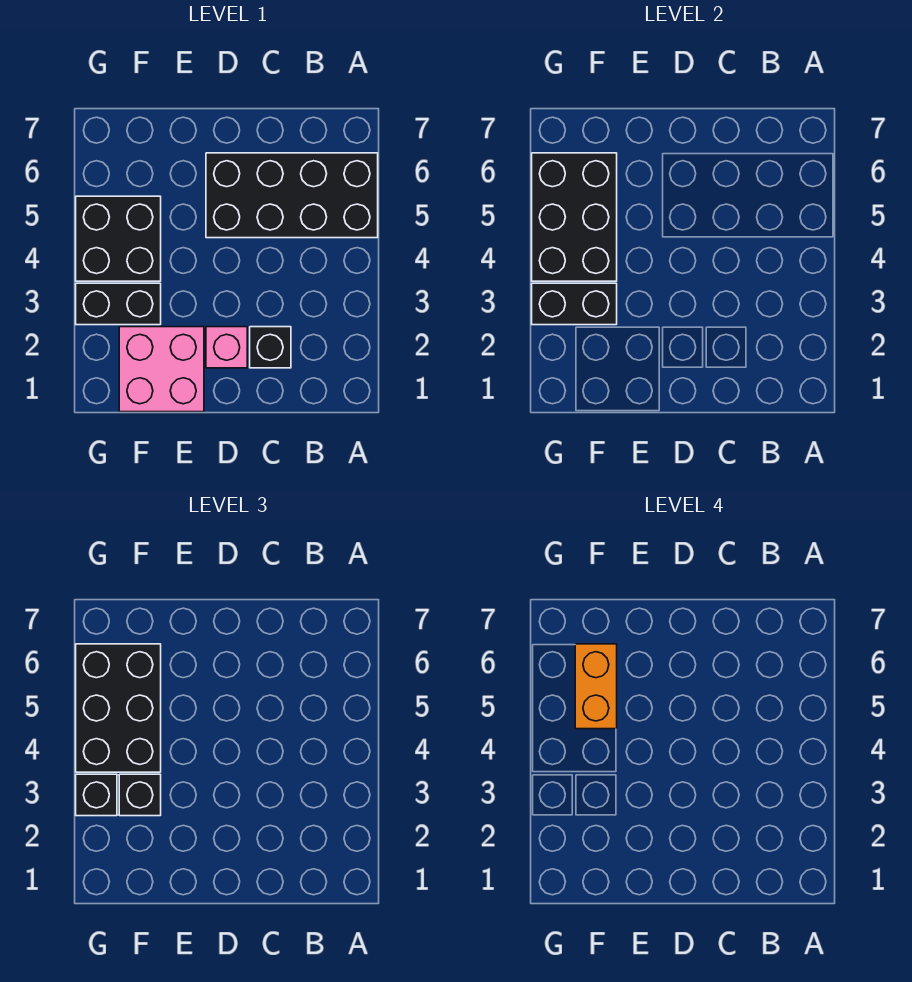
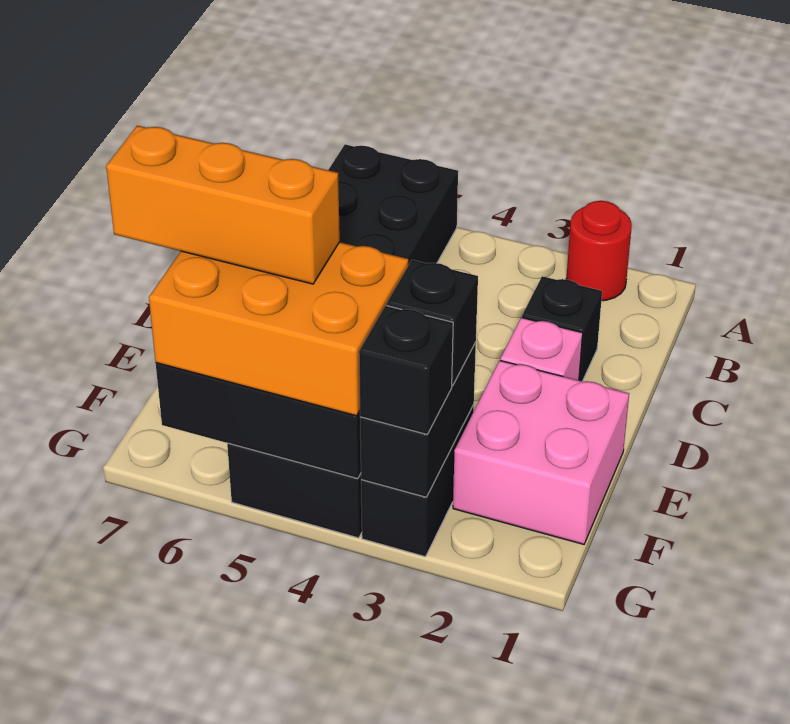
none -> red round brick A2 level 1
black brick F4:G6 level 3 -> orange brick F4:G6 level 3
orange brick F5:F6 level 4 -> orange brick F5:F7 level 4

